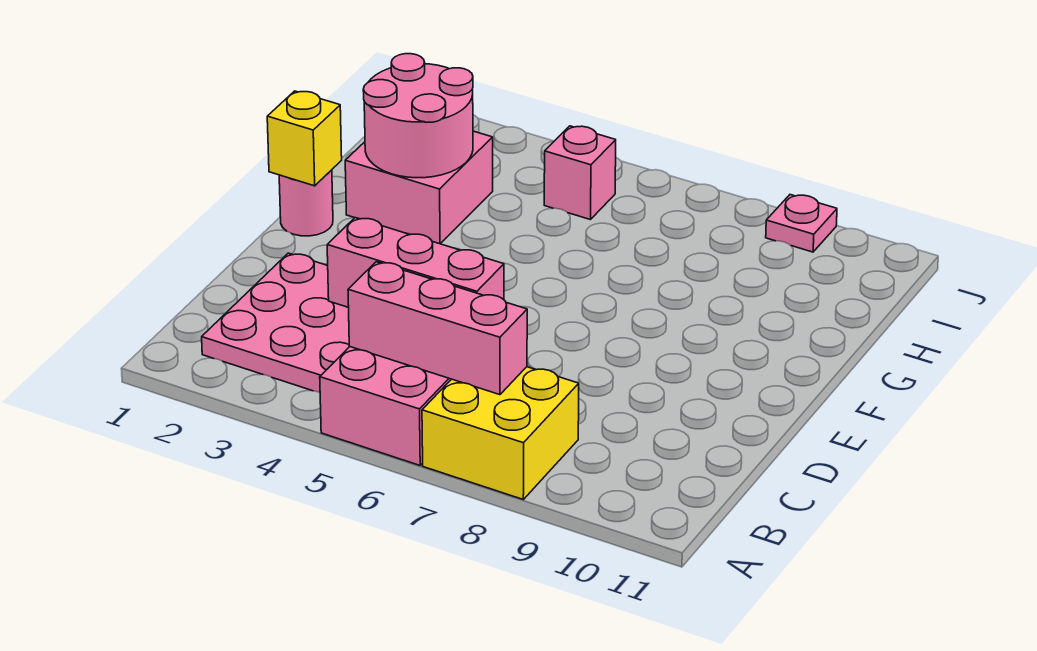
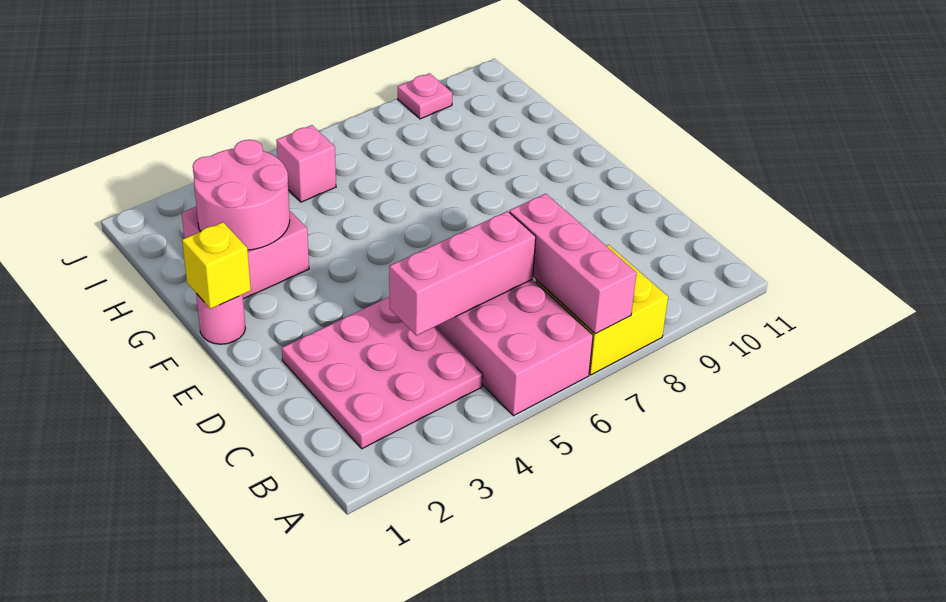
pink brick B5:B7 level 2 -> pink brick A7:C7 level 2

